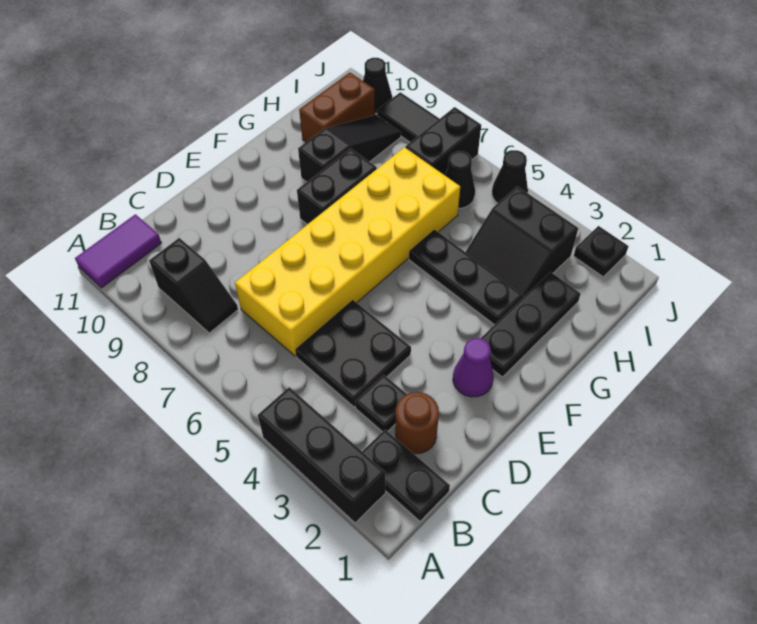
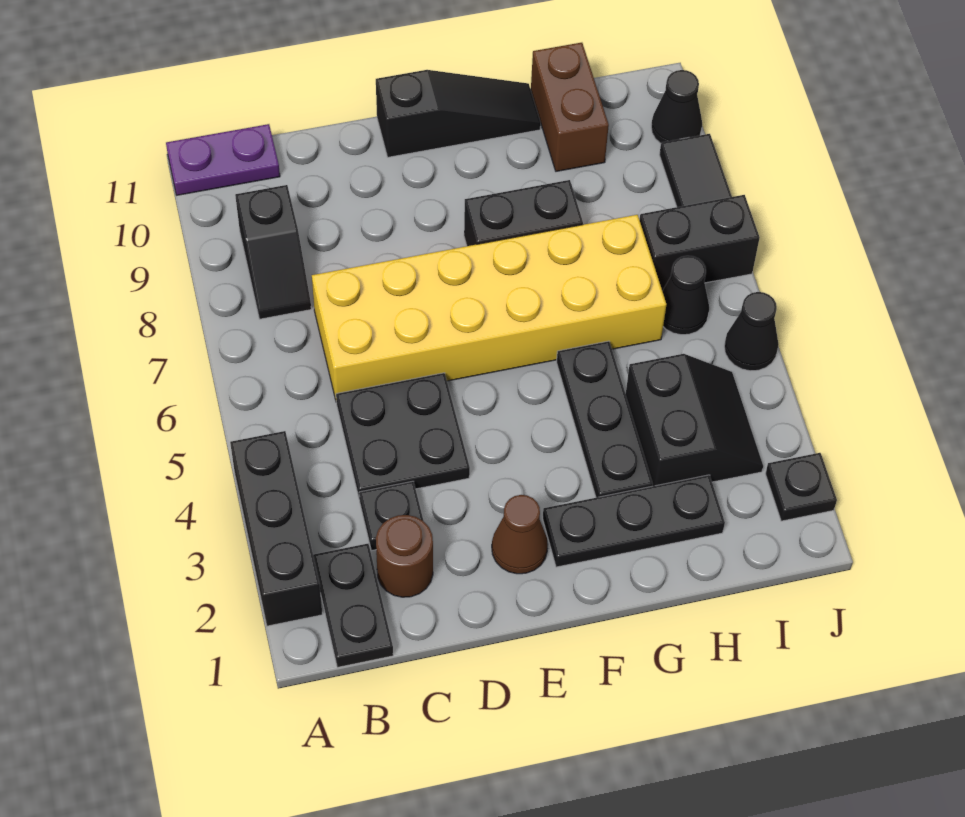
purple tile A11:B11 level 1 -> purple plate A11:B11 level 1
purple cone E2 level 1 -> brown cone E2 level 1
black slope G9:I9 level 1 top G -> black slope E11:G11 level 1 top E
black slope H3:I4 level 1 top I -> black slope H3:I4 level 1 top H
brown brick H10:I10 level 1 -> brown brick H10:H11 level 1

